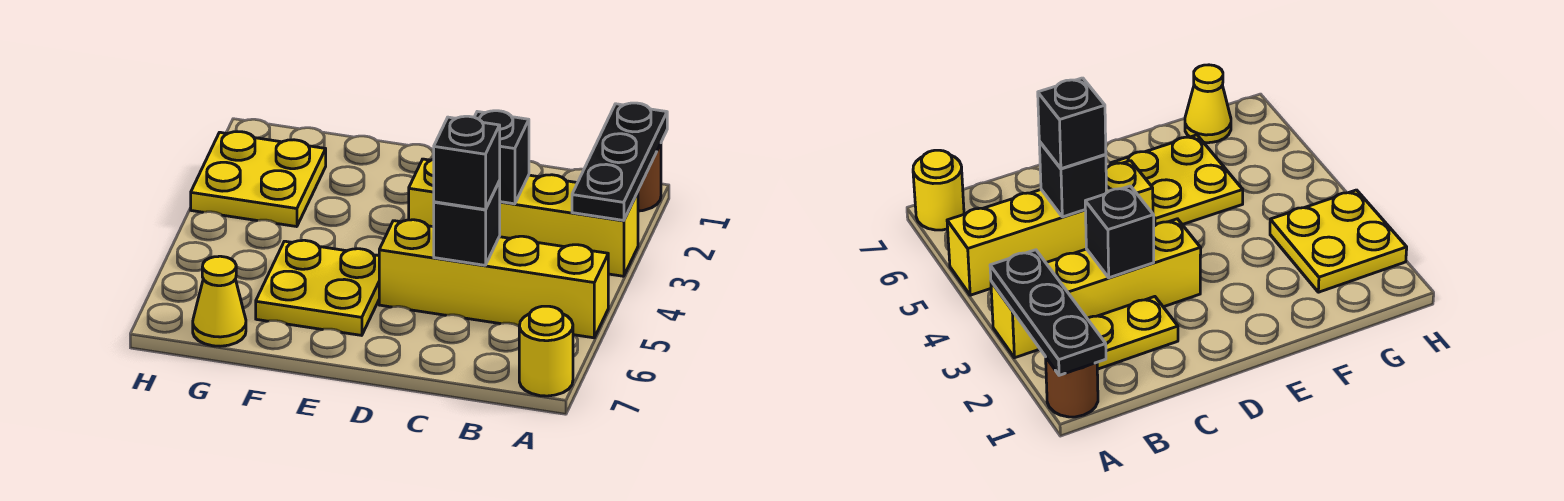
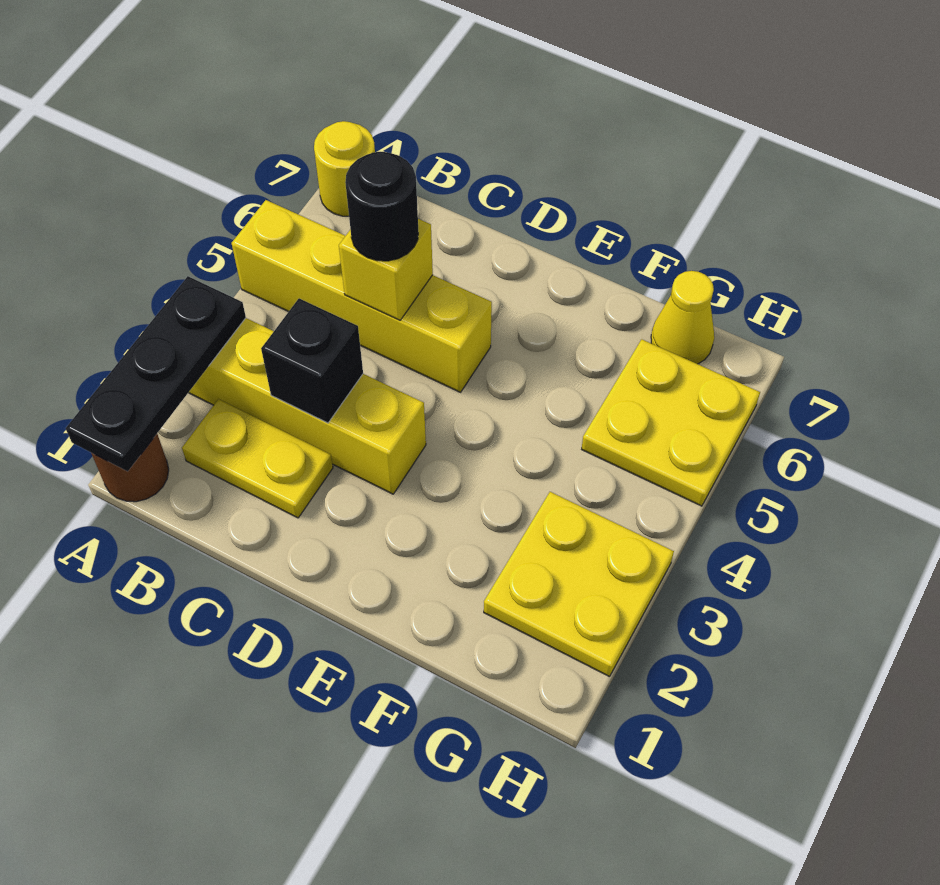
black brick C5 level 2 -> yellow brick C5 level 2
black brick C5 level 3 -> black round brick C5 level 3
yellow plate E5:F6 level 1 -> yellow plate G5:H6 level 1

